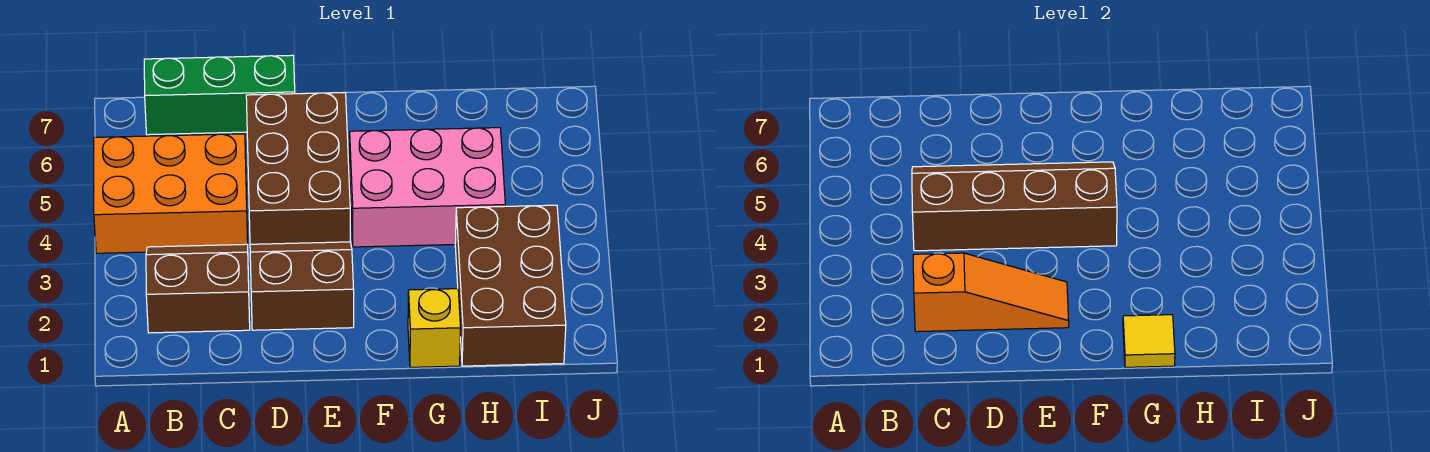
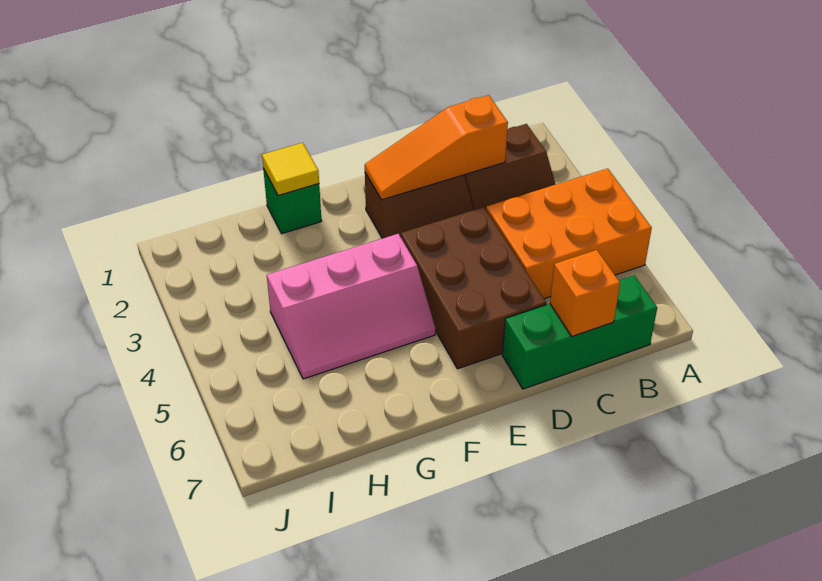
brown slope C4:F5 level 2 top 4 -> none
none -> orange brick C7 level 2
pink brick F4:H5 level 1 -> pink slope F4:H5 level 1 top 4
yellow brick G1 level 1 -> green brick G1 level 1
brown brick H1:I3 level 1 -> none

